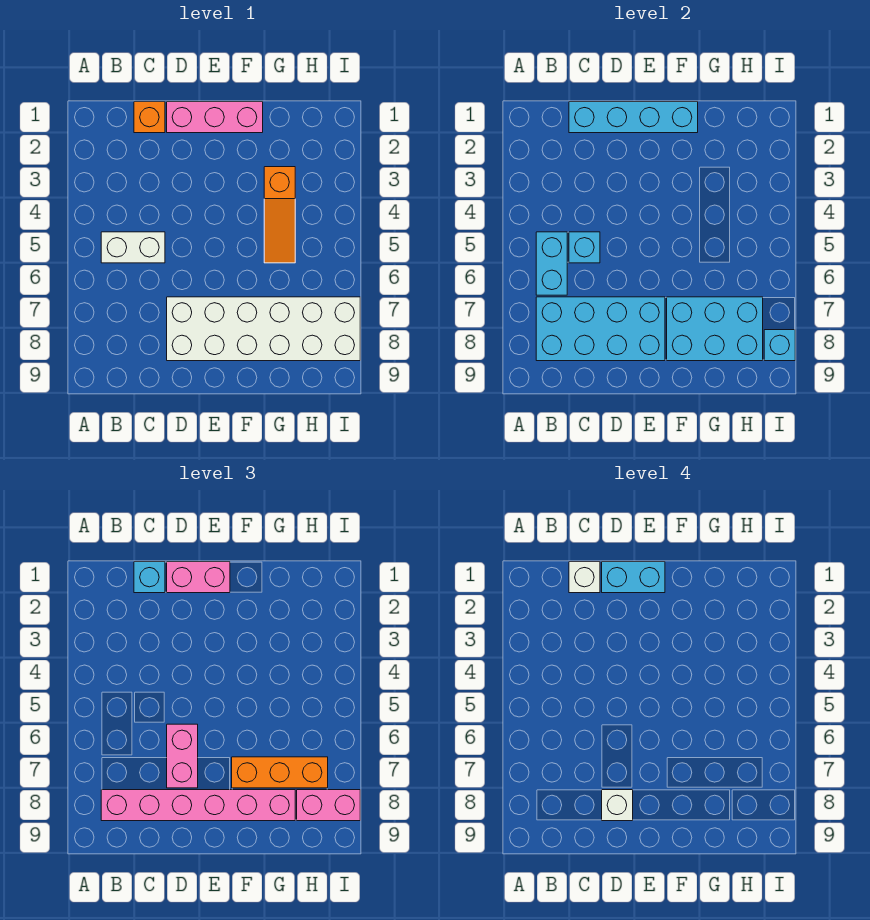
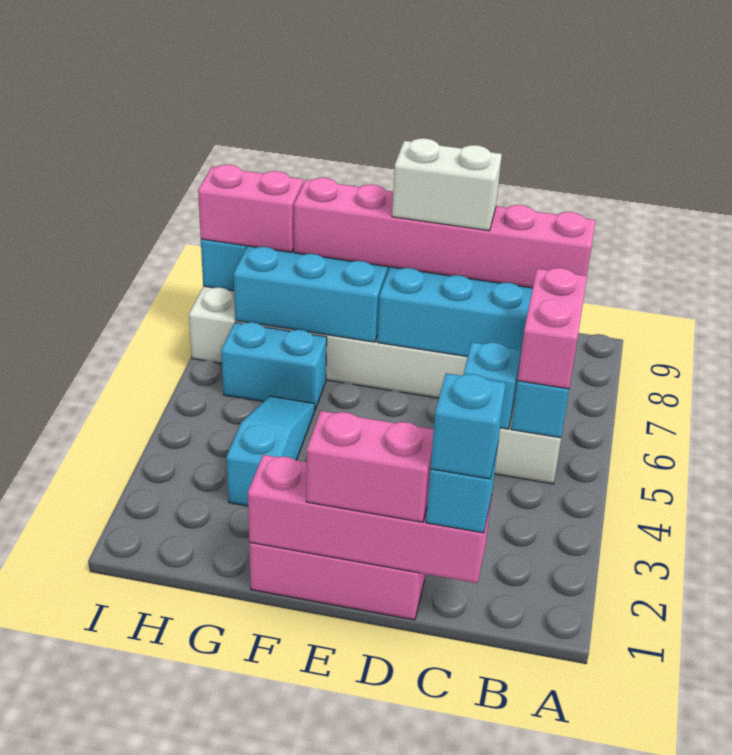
orange brick C1 level 1 -> none
cyan brick C1:F1 level 2 -> pink brick C1:F1 level 2
white brick C1 level 4 -> cyan brick C1 level 4
cyan brick D1:E1 level 4 -> cyan brick G6:H6 level 1
pink brick D6:D7 level 3 -> pink brick B5:B6 level 3
white brick D8 level 4 -> white brick D8:E8 level 4
orange brick F7:H7 level 3 -> none
orange slope G3:G5 level 1 top 3 -> cyan slope G3:G5 level 1 top 3

